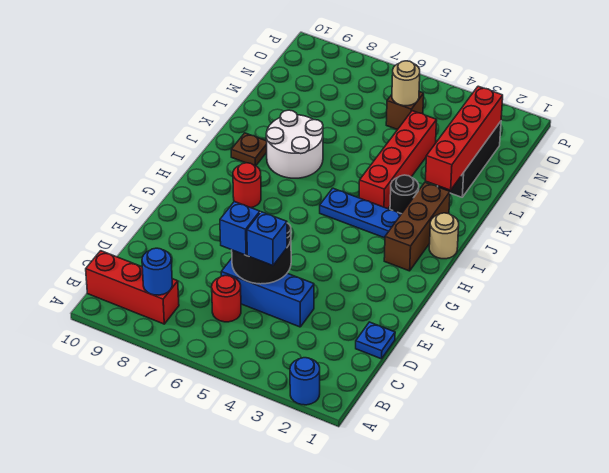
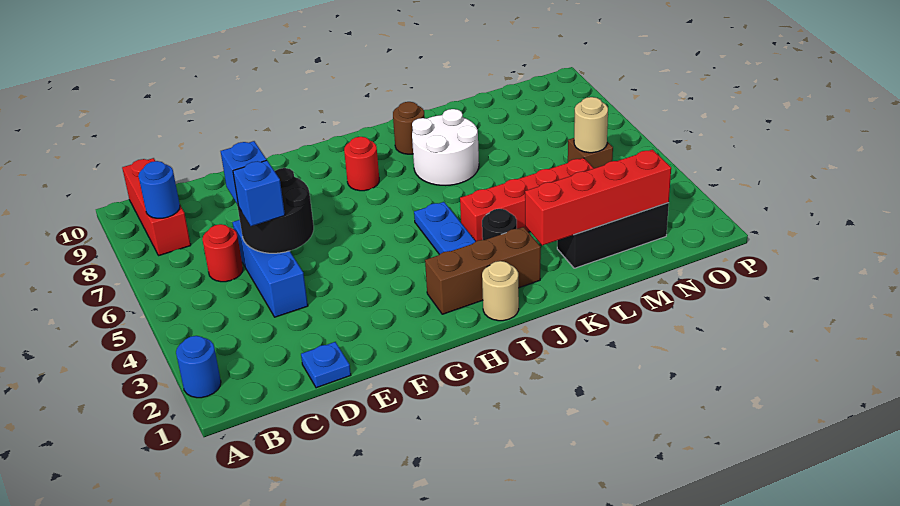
brown plate J9 level 1 -> brown round brick J9 level 1

